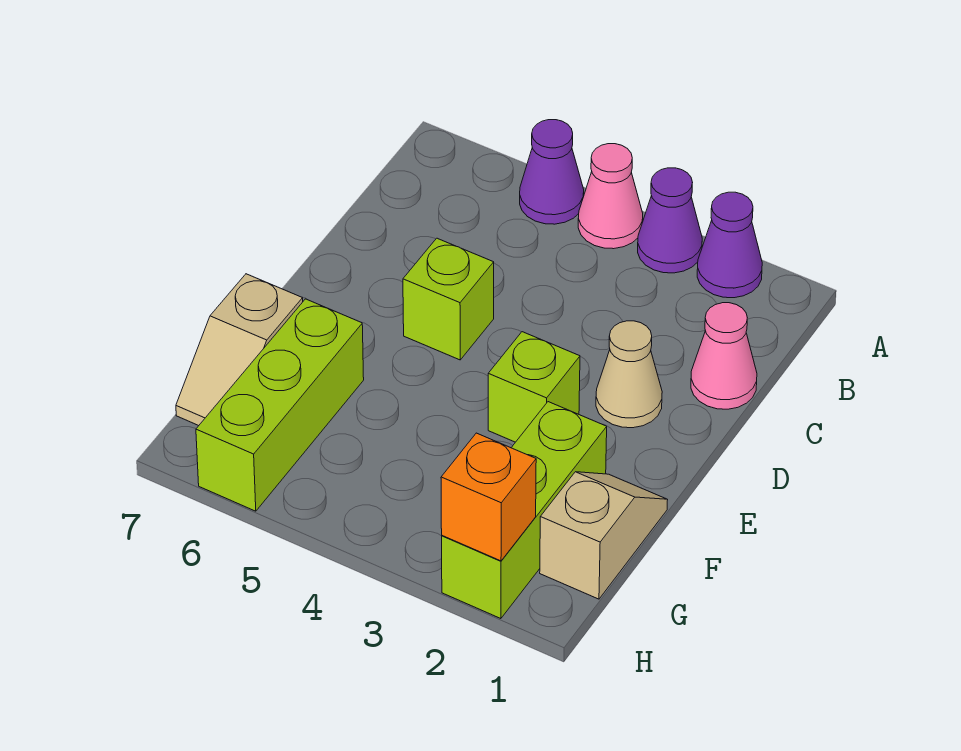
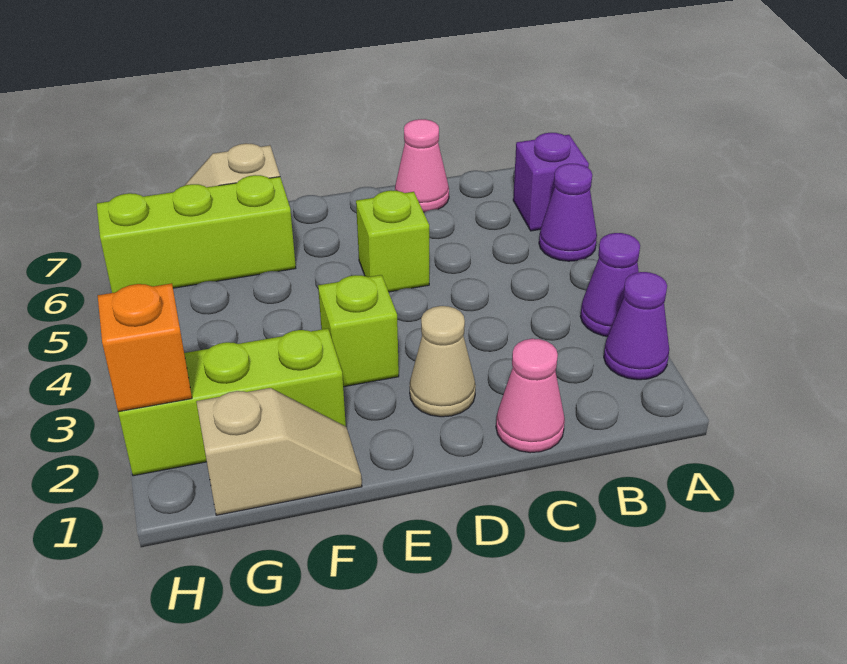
pink cone A4 level 1 -> pink cone C7 level 1
none -> purple brick A6 level 1

